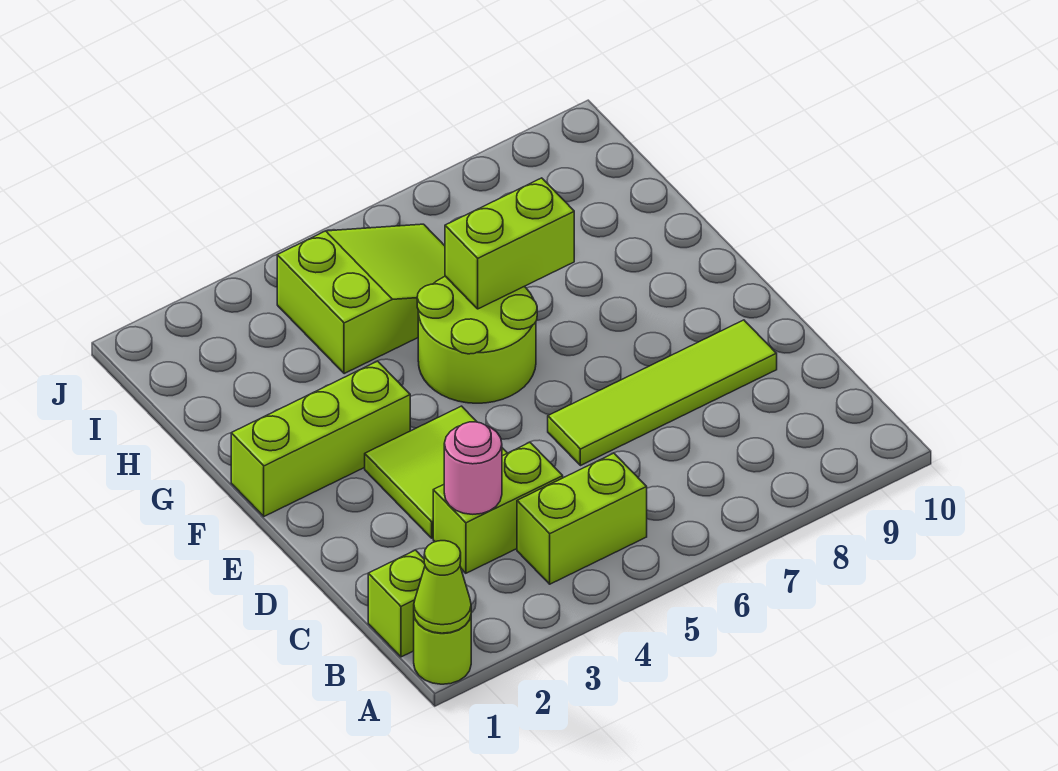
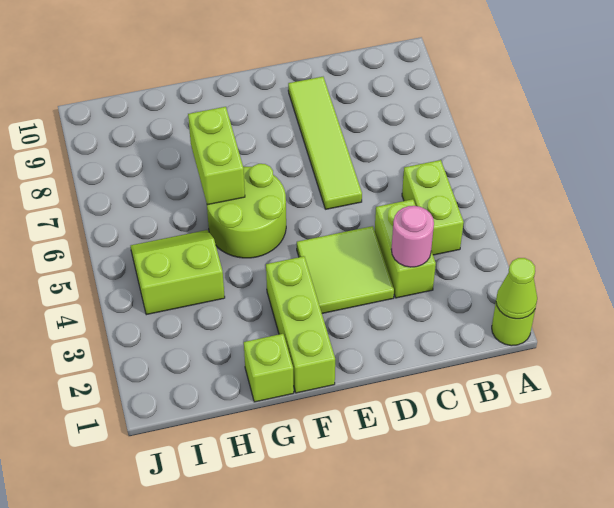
lime brick B1 level 1 -> lime brick G1 level 1
lime slope H4:I6 level 1 top 4 -> lime slope H4:I5 level 1 top 4

